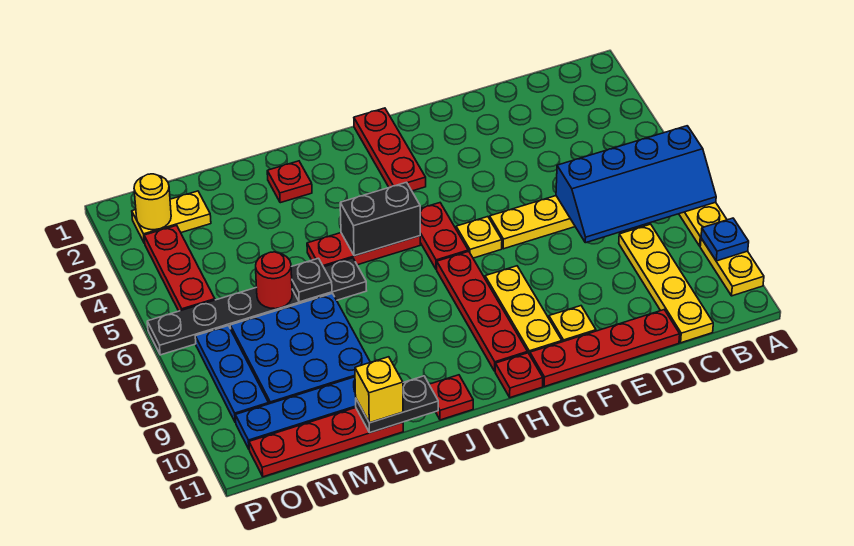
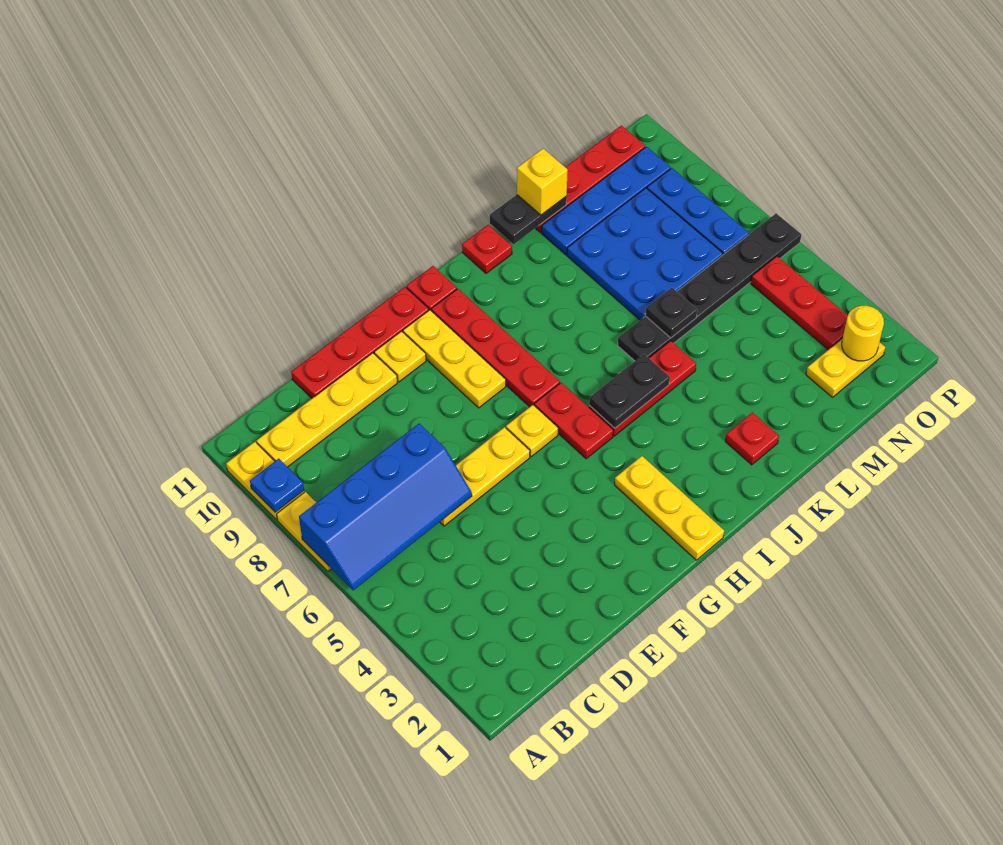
blue slope A6:D7 level 2 top 6 -> blue slope A6:D7 level 2 top 7
yellow plate C8:C11 level 1 -> yellow plate B10:E10 level 1
red plate H1:H3 level 1 -> yellow plate H1:H3 level 1
black brick I5:J5 level 2 -> black plate I5:J5 level 2
red round brick M6 level 2 -> none

